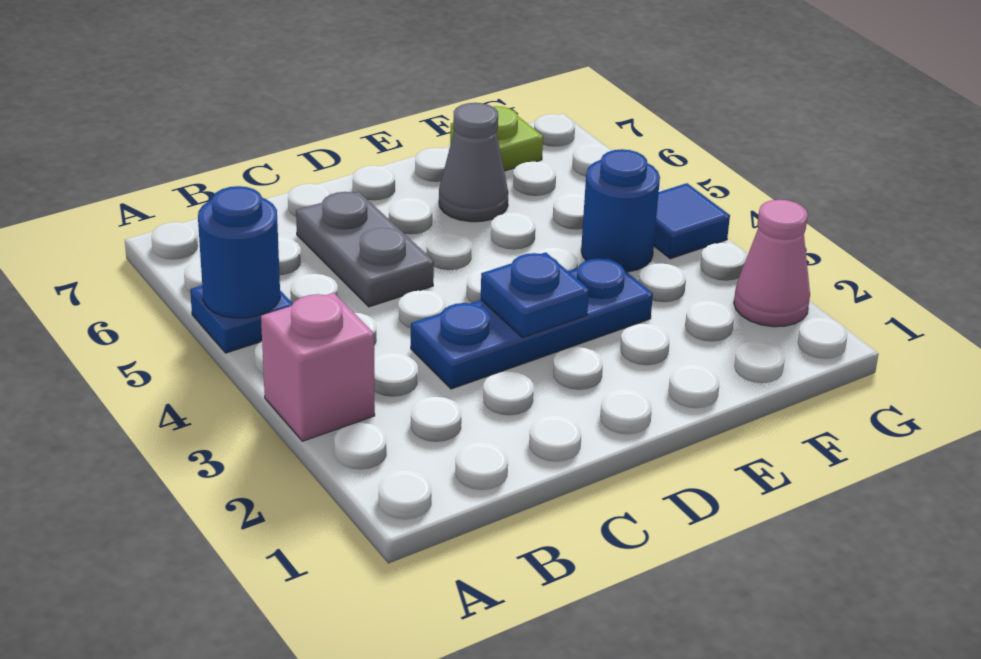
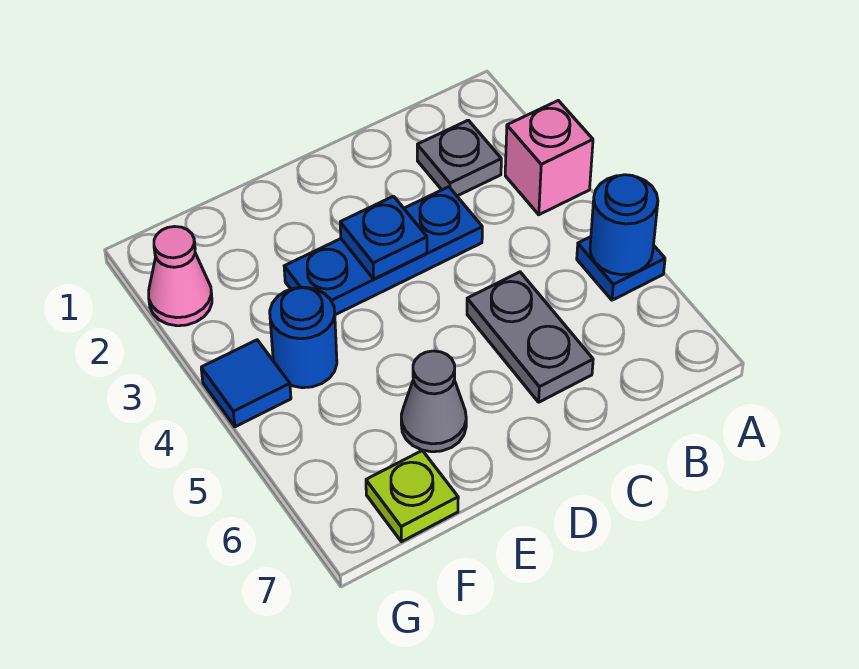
none -> grey plate B2 level 1

